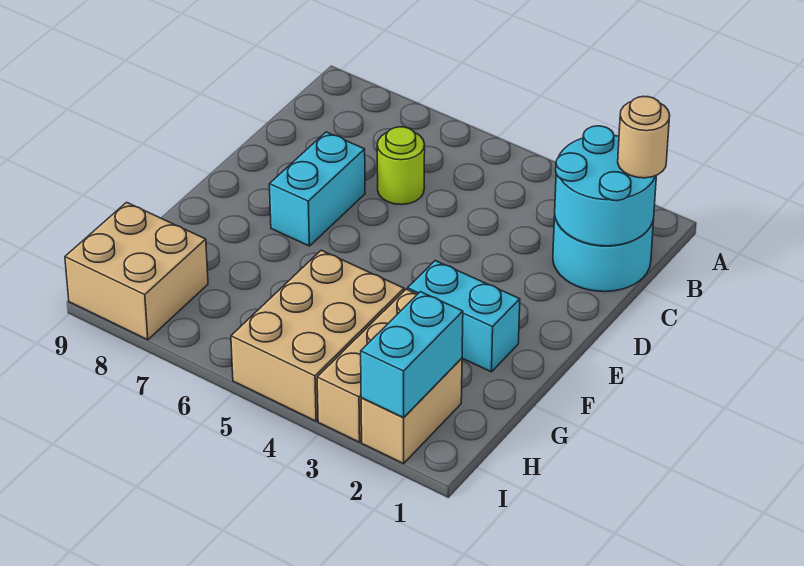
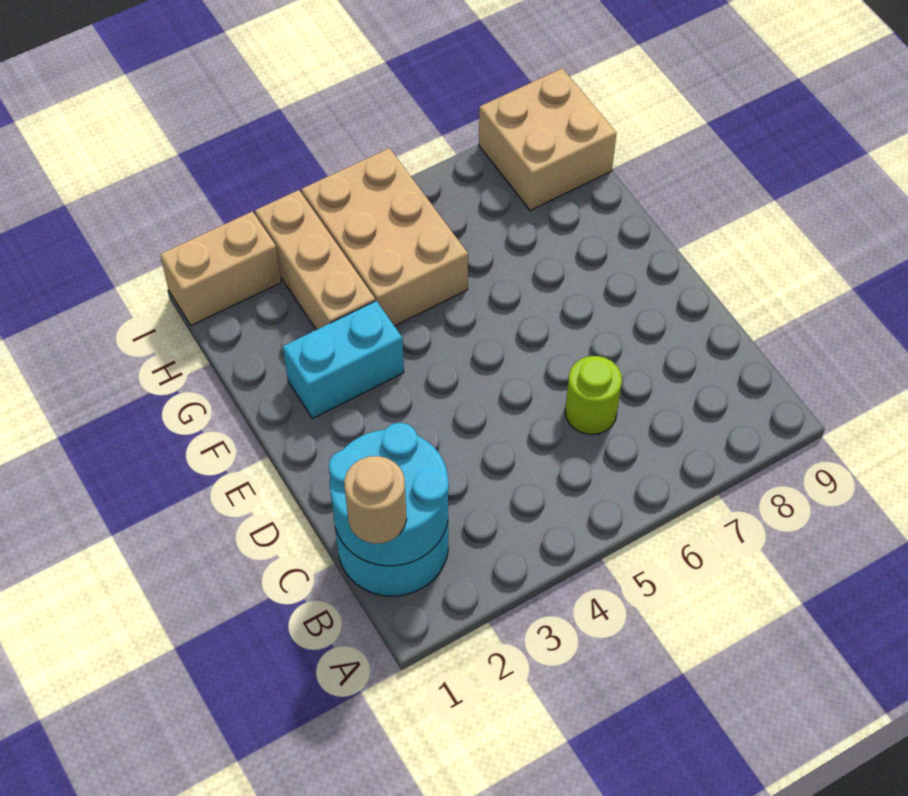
cyan brick D7:E7 level 1 -> none
tan brick H2:I2 level 1 -> tan brick I1:I2 level 1
cyan brick H2:I2 level 2 -> none

